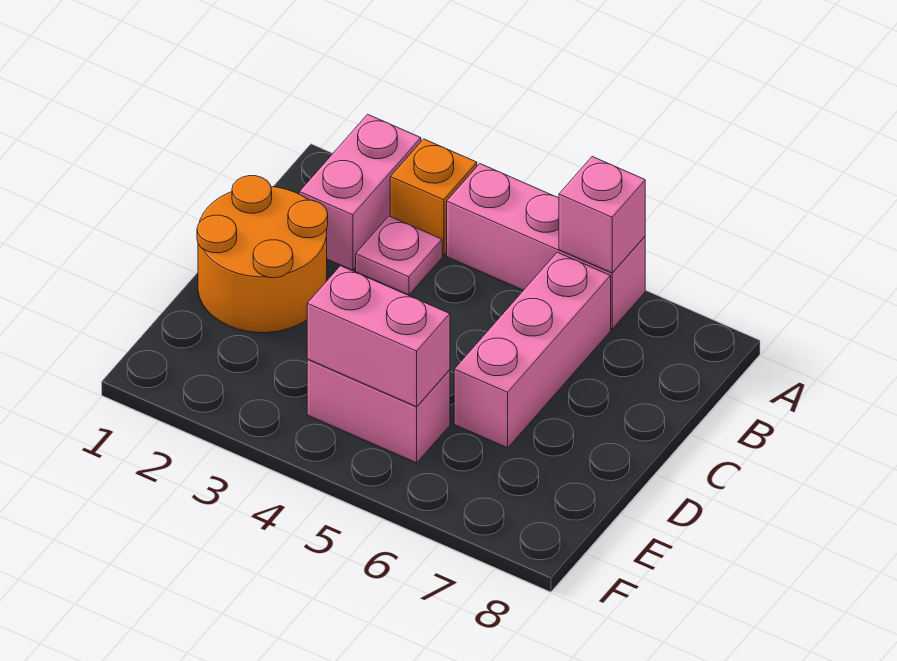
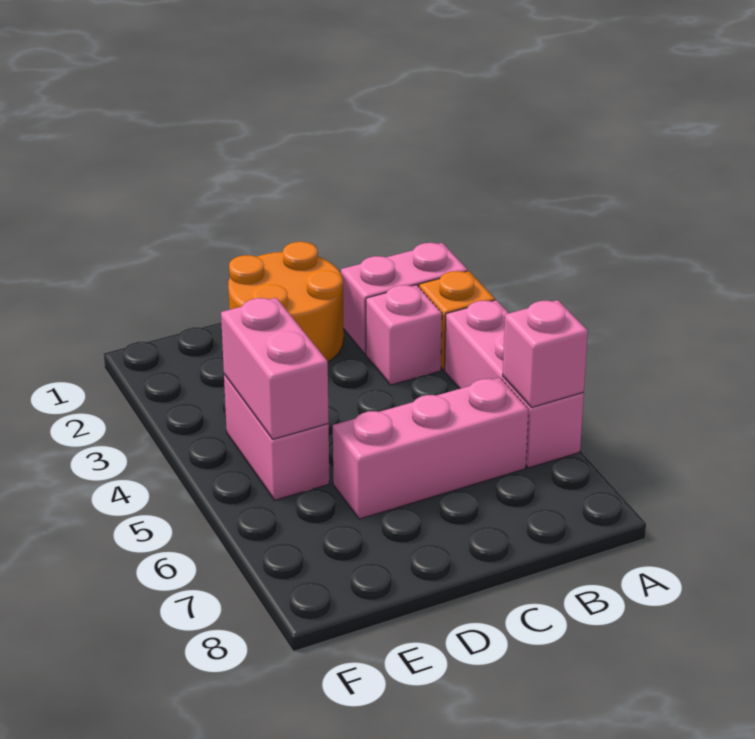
pink plate B3 level 1 -> pink brick B3 level 1

